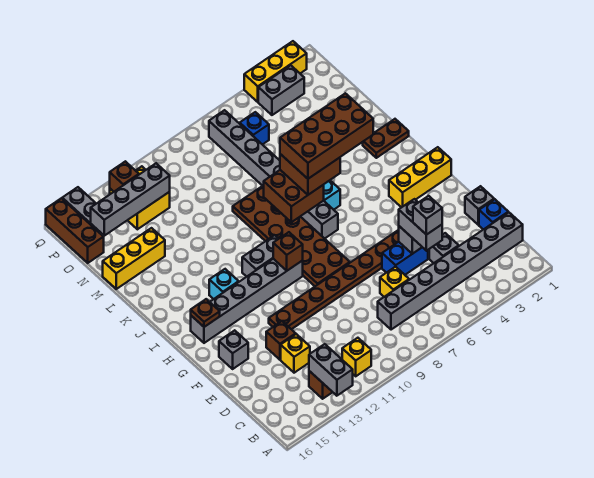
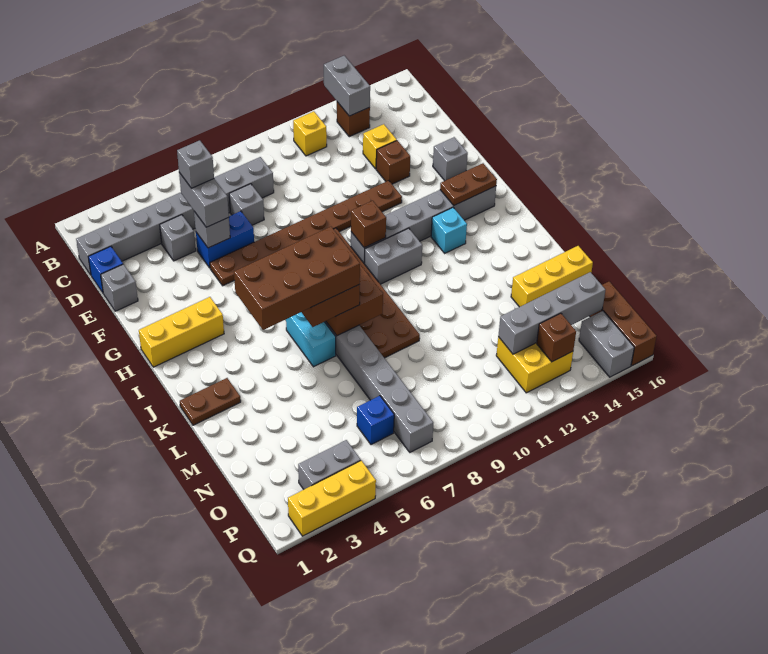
yellow brick D7 level 1 -> grey brick D7 level 1
brown plate H15 level 2 -> brown plate H14:H15 level 2

